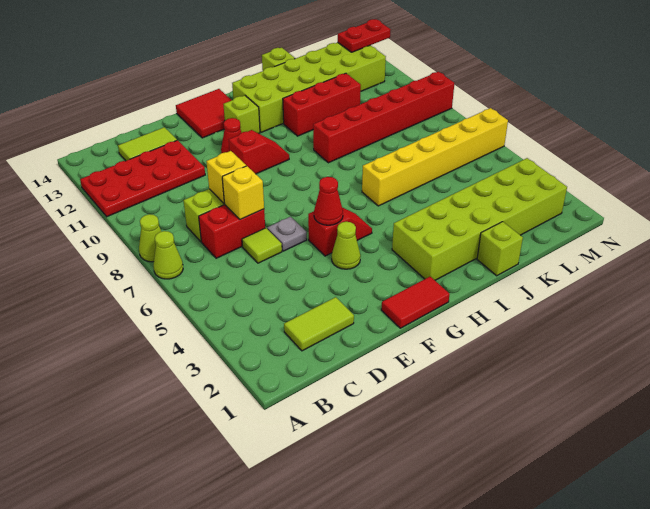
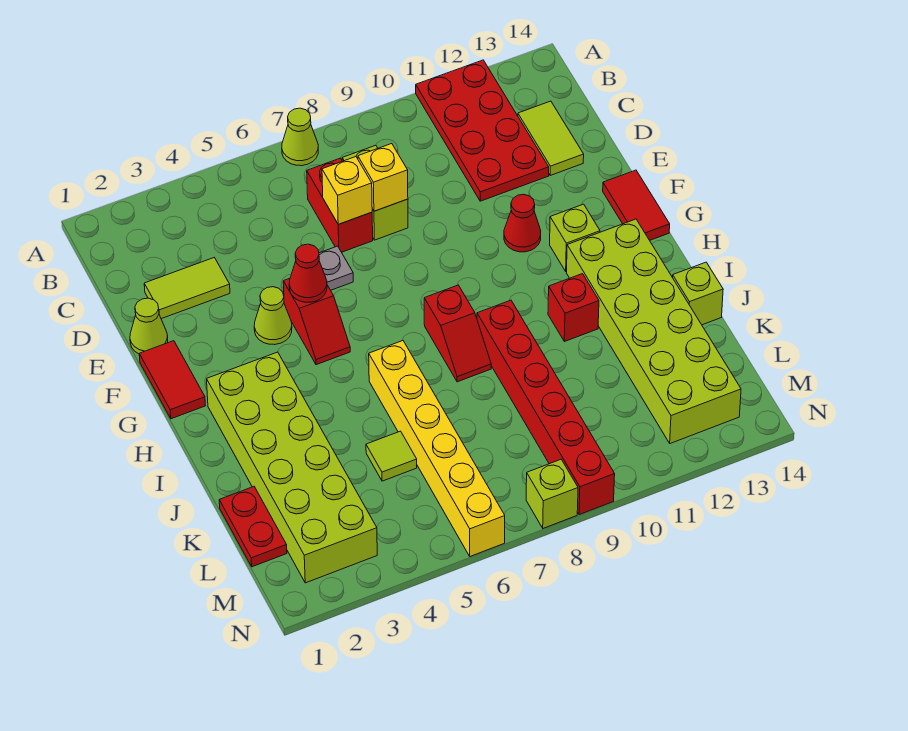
lime cone A8 level 1 -> lime cone E1 level 1
lime tile C2:D2 level 1 -> lime tile D2:D3 level 1
lime tile D6 level 1 -> lime tile K5 level 1
red slope F10:G10 level 1 top F -> red slope H8:I8 level 1 top H
red tile F13:G14 level 1 -> red tile F14:G14 level 1
red brick I11:K11 level 1 -> red brick I11 level 1
lime brick J1 level 1 -> lime brick N8 level 1
red plate M13:N13 level 2 -> red plate K1:L1 level 1

